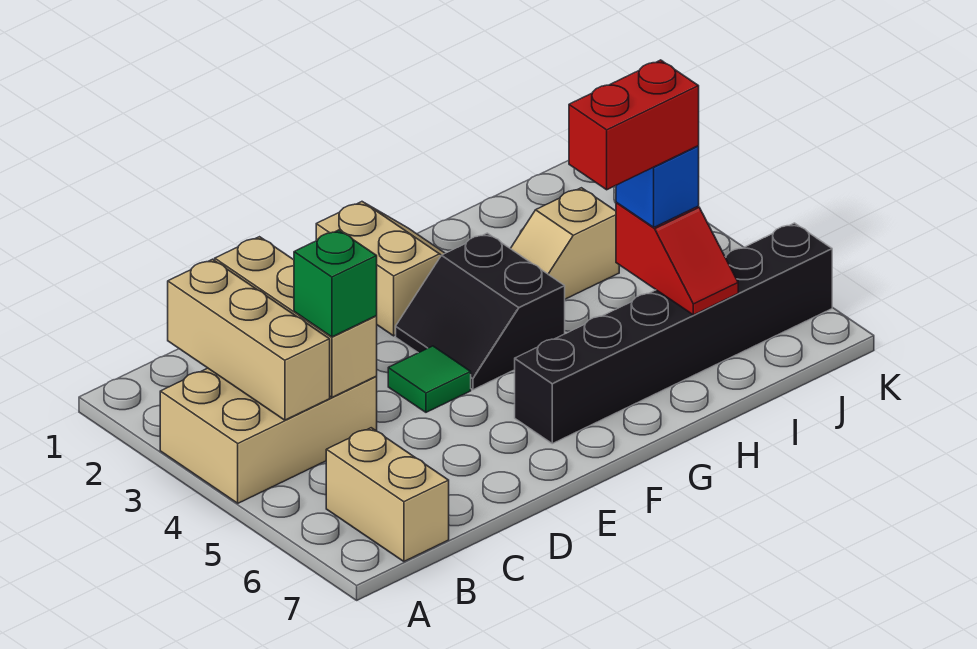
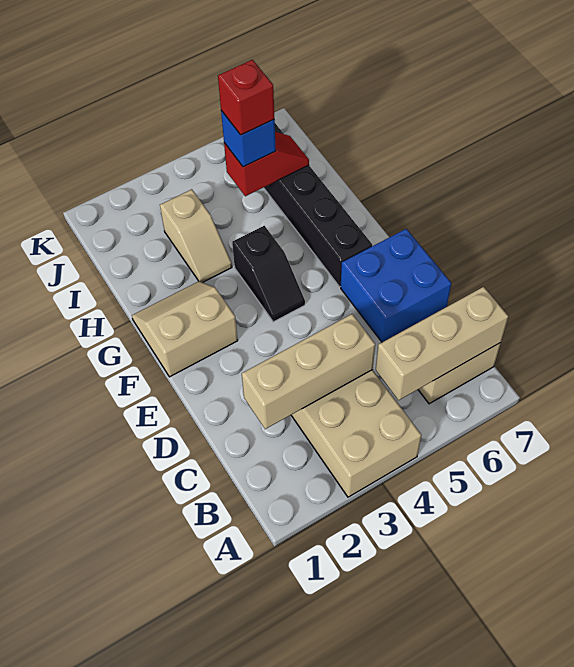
tan brick B2:B4 level 2 -> tan brick B5:B7 level 2
green brick C4 level 3 -> none
none -> blue brick D6:E7 level 1
green tile E4 level 1 -> none
black slope F3:G4 level 1 top G -> black slope F4:G4 level 1 top G
red brick H5:I5 level 4 -> red brick I5 level 4

